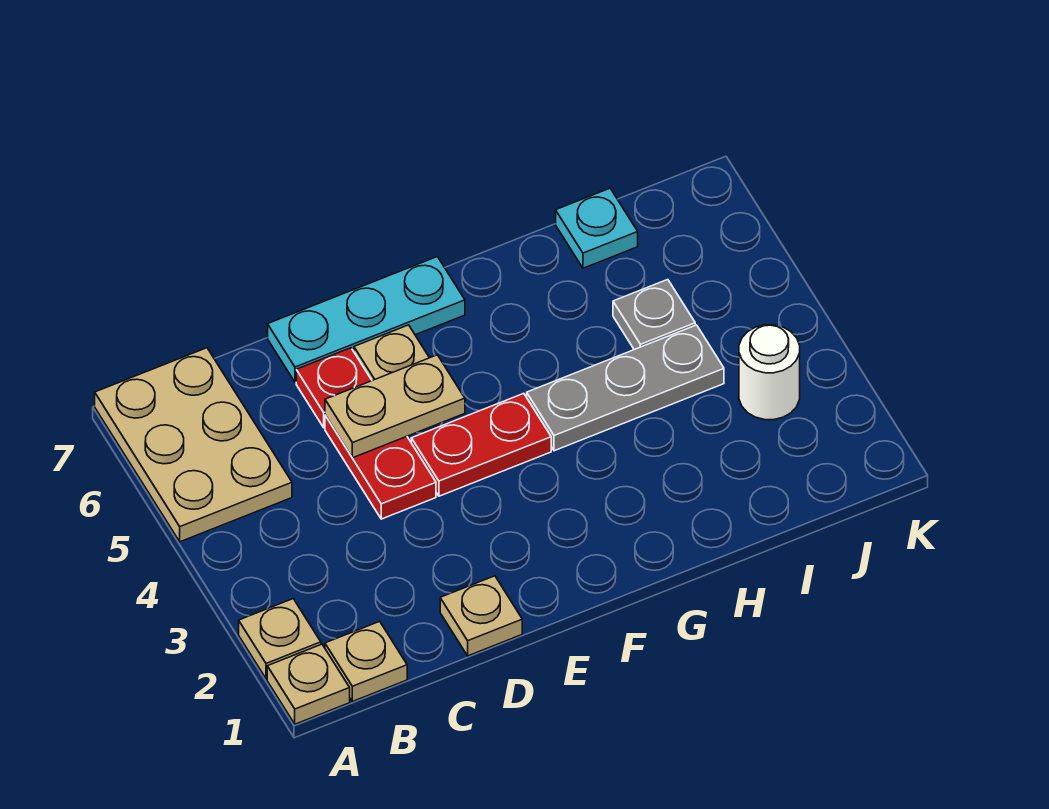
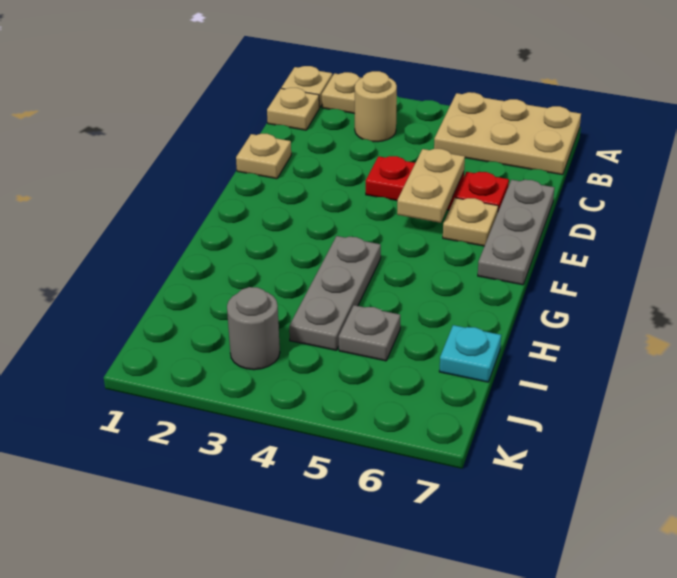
none -> tan round brick B3 level 1
cyan plate D7:F7 level 1 -> grey plate D7:F7 level 1
red plate E4:F4 level 1 -> none
white round brick J3 level 1 -> grey round brick J3 level 1

